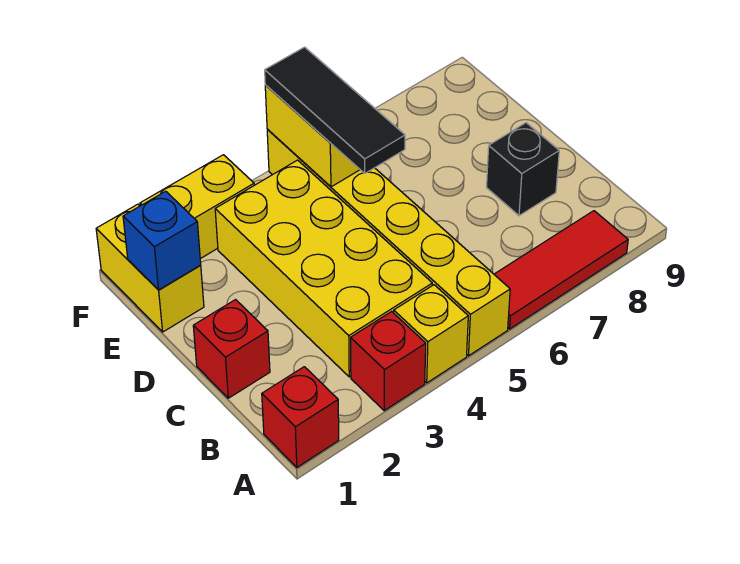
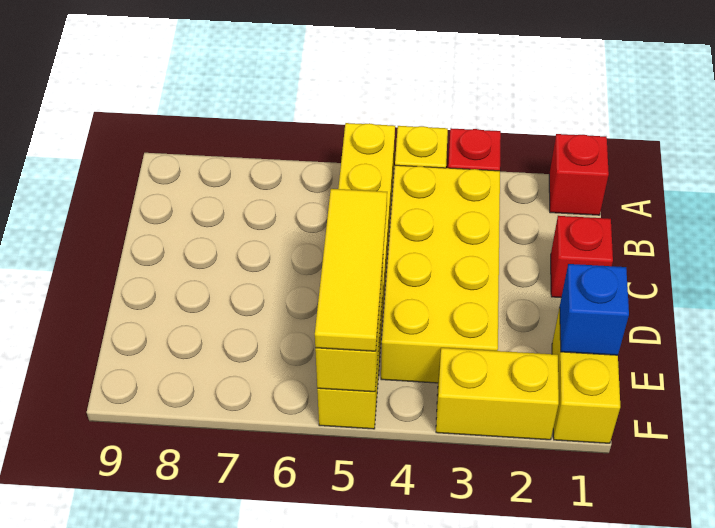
red tile A6:A8 level 1 -> none
black brick C8 level 1 -> none
black tile D5:F5 level 3 -> yellow tile D5:F5 level 3

